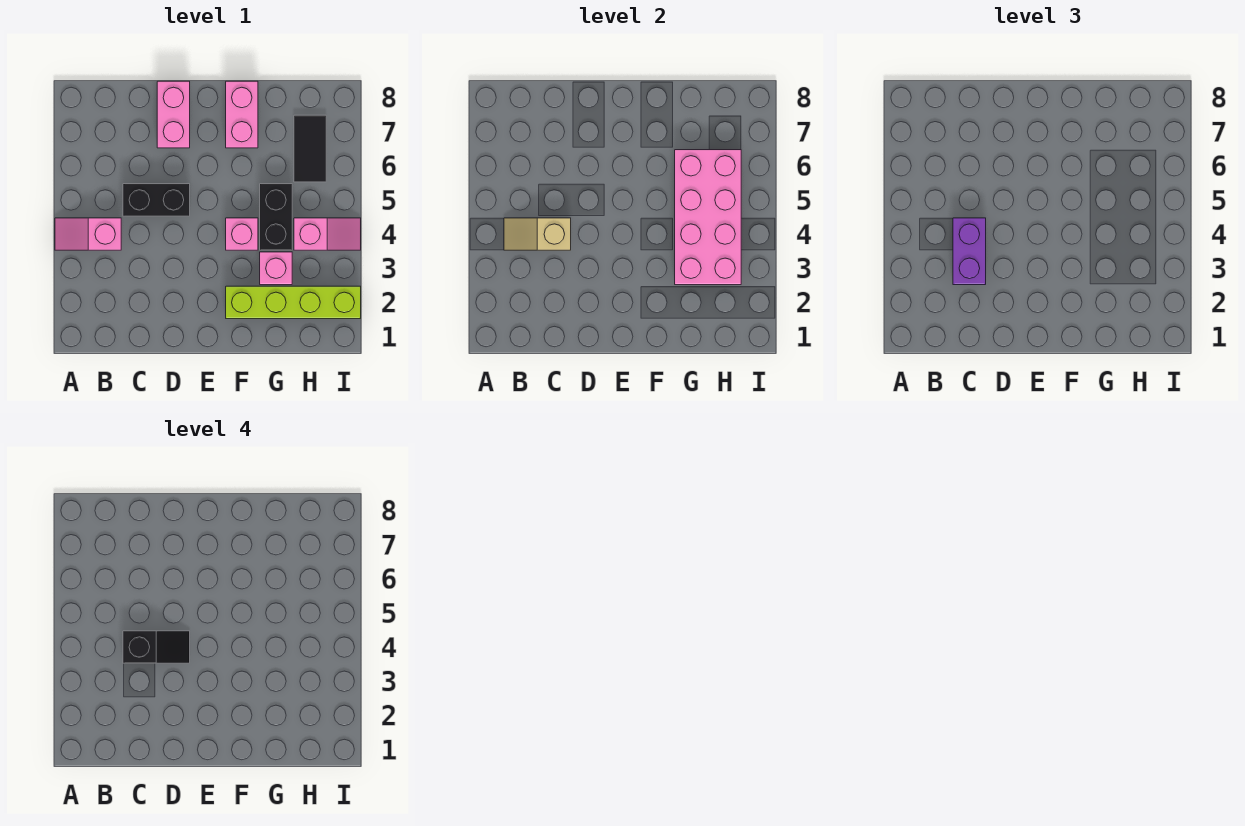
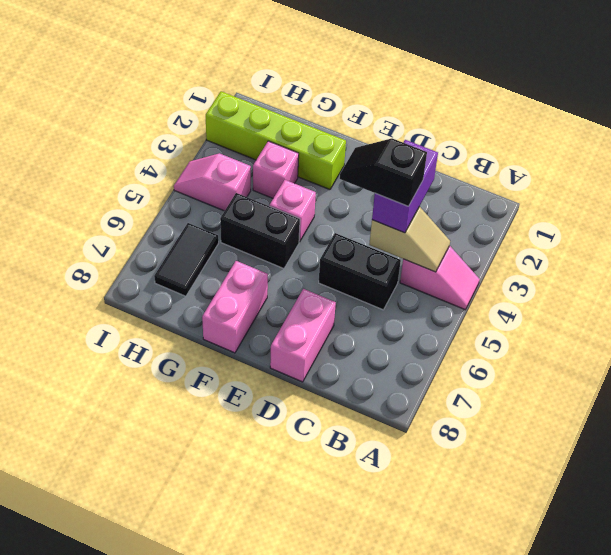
pink brick G3:H6 level 2 -> none
black brick G4:G5 level 1 -> black brick F5:G5 level 1

